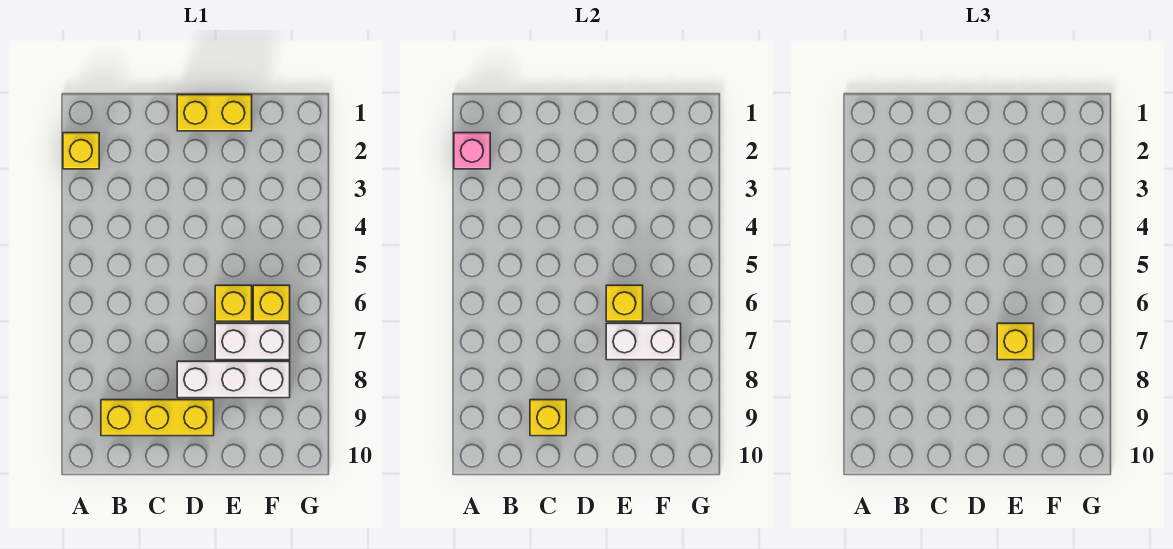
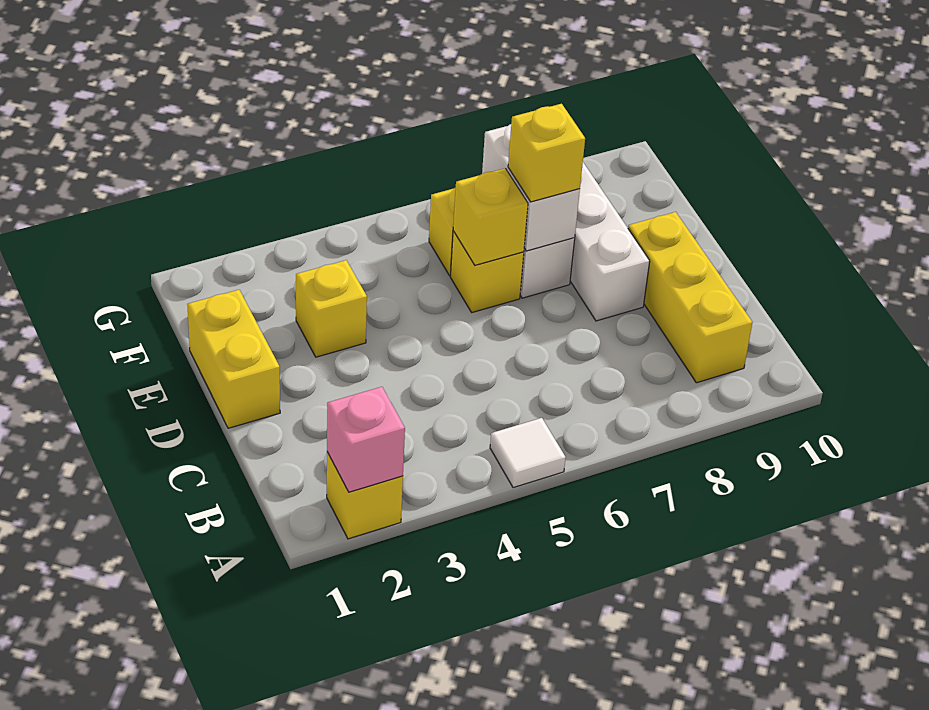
none -> white tile A5 level 1
yellow brick C9 level 2 -> yellow brick E3 level 1

